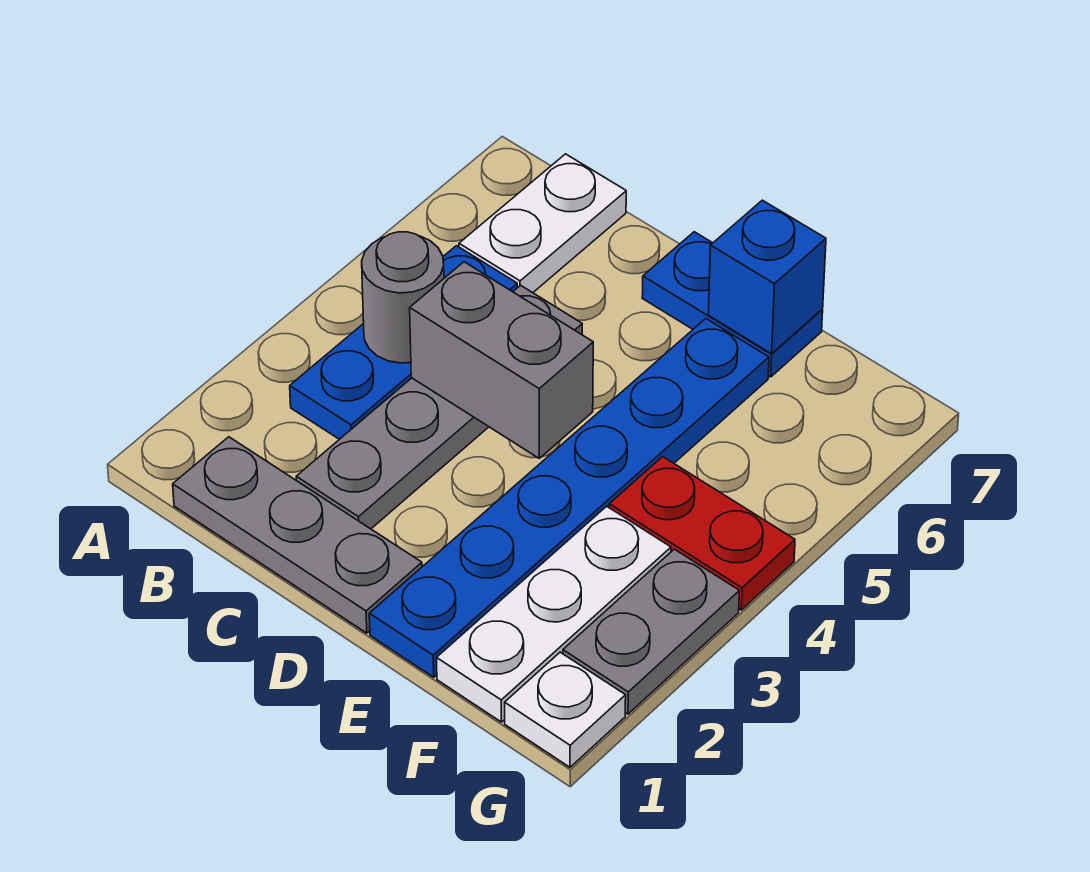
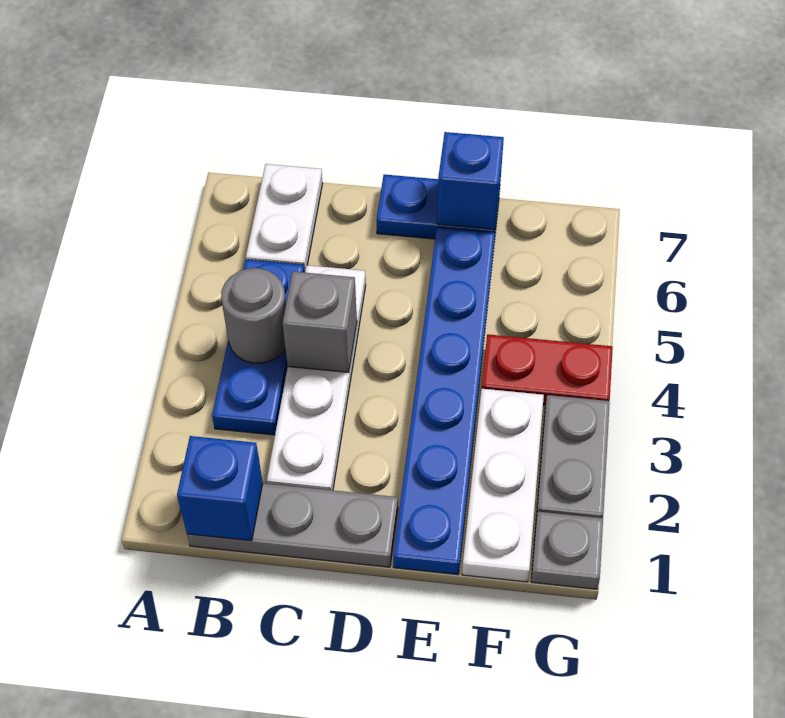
none -> blue brick B1 level 2
grey plate C2:C5 level 1 -> white plate C2:C5 level 1
grey brick C4:D4 level 2 -> grey brick C4 level 2
white plate G1 level 1 -> grey plate G1 level 1

